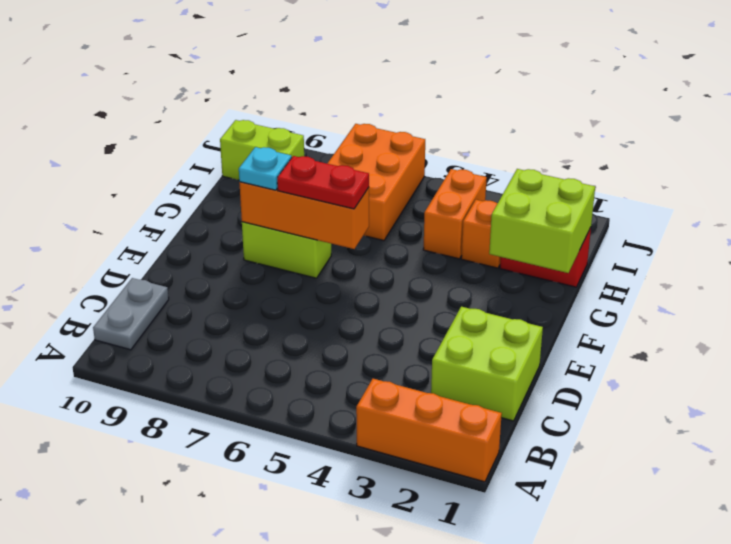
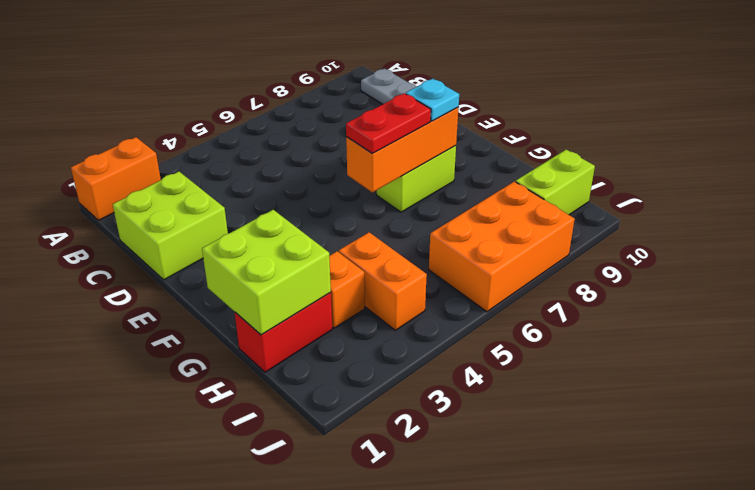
orange brick A1:A3 level 1 -> orange brick A1:A2 level 1
orange brick H6:J7 level 1 -> orange brick I6:J8 level 1

